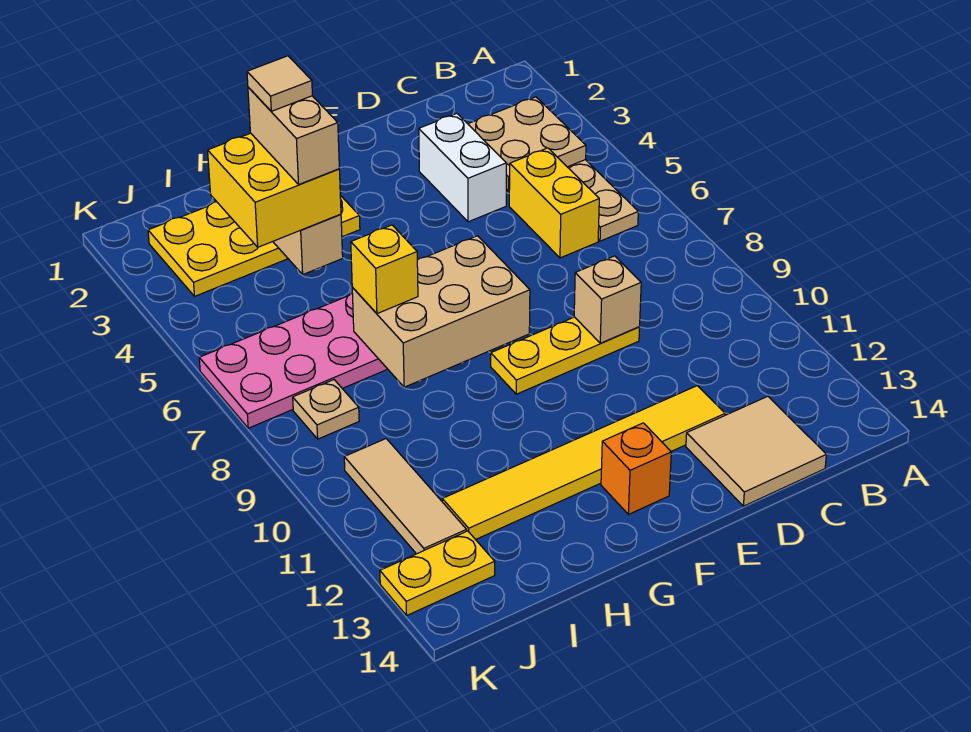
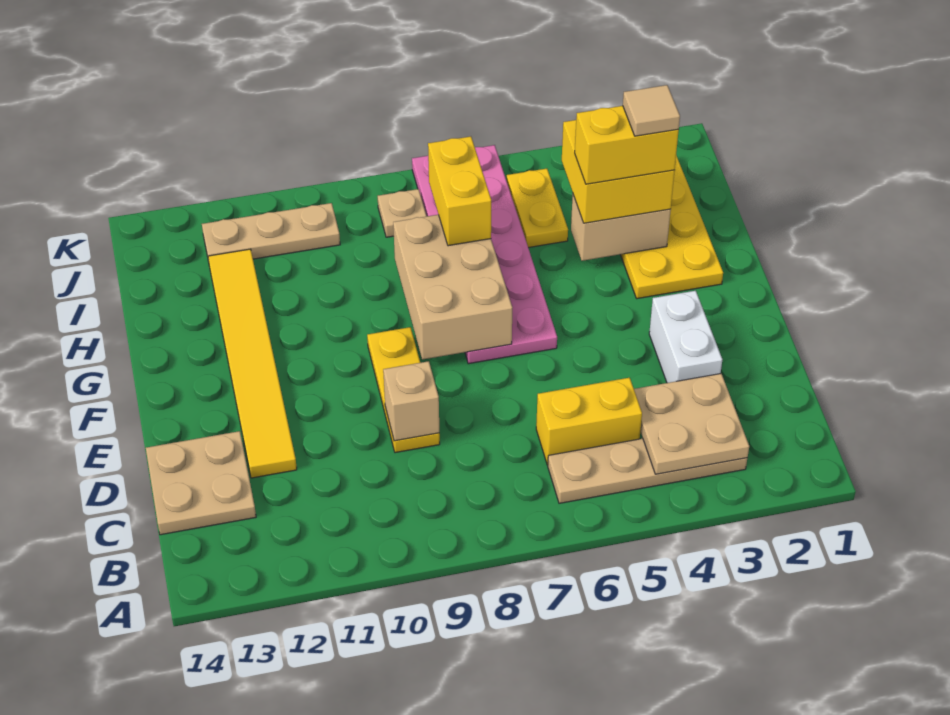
tan tile C13:D14 level 1 -> tan plate C13:D14 level 1
white brick D3:D4 level 1 -> white brick D3:E3 level 1
orange brick F13 level 1 -> none
tan brick H3:H4 level 4 -> yellow brick H3:H4 level 4
yellow brick H7 level 3 -> yellow brick H7:I7 level 3
tan tile J10:J12 level 1 -> tan plate J10:J12 level 1
yellow plate J13:K13 level 1 -> yellow plate I5:J5 level 1

